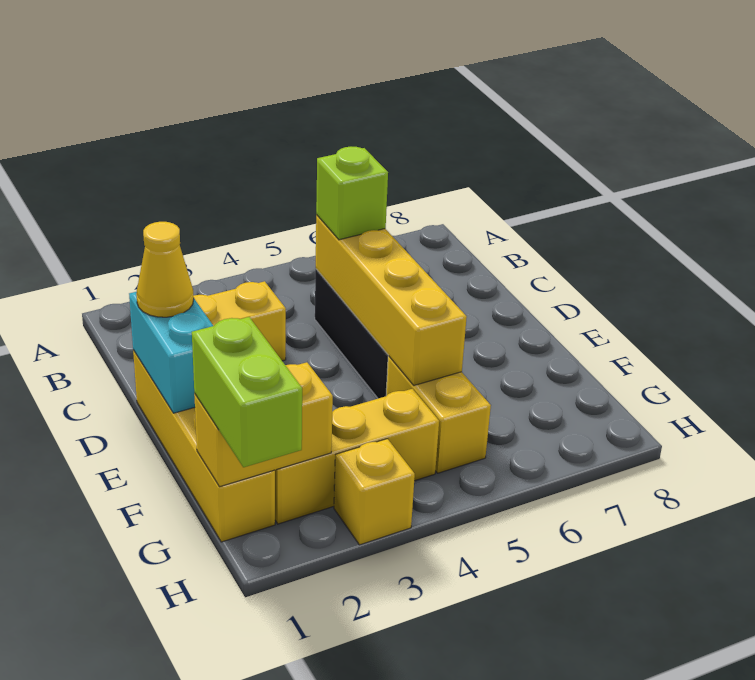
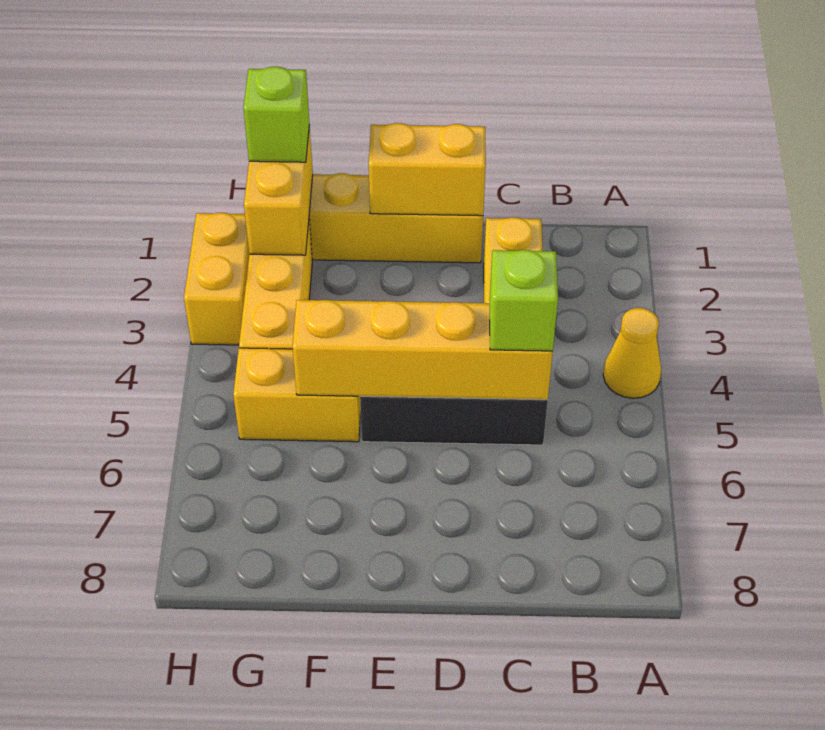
cyan brick D1:E1 level 2 -> yellow brick D1:E1 level 2
yellow cone D1 level 3 -> yellow cone A4 level 1
lime brick G1:H1 level 3 -> lime brick G1 level 3
yellow brick H3 level 1 -> yellow brick H2:H3 level 1

